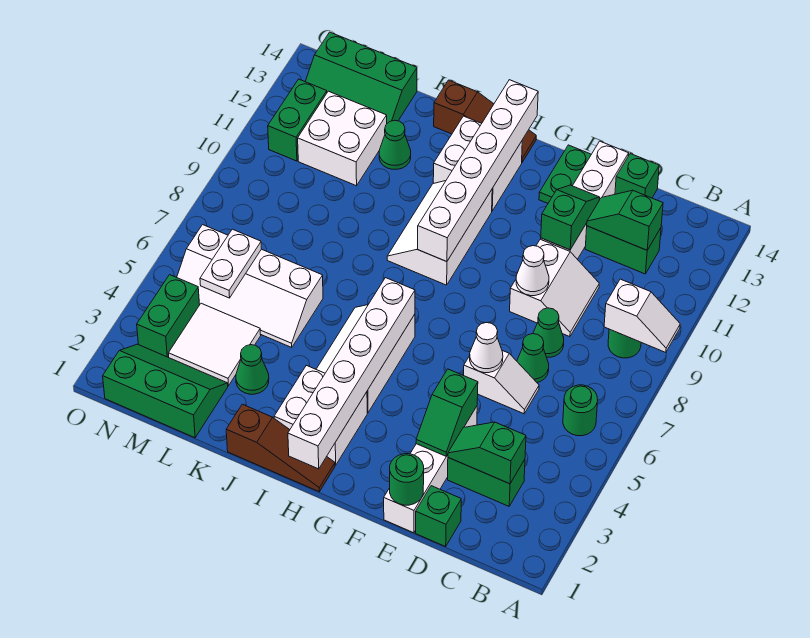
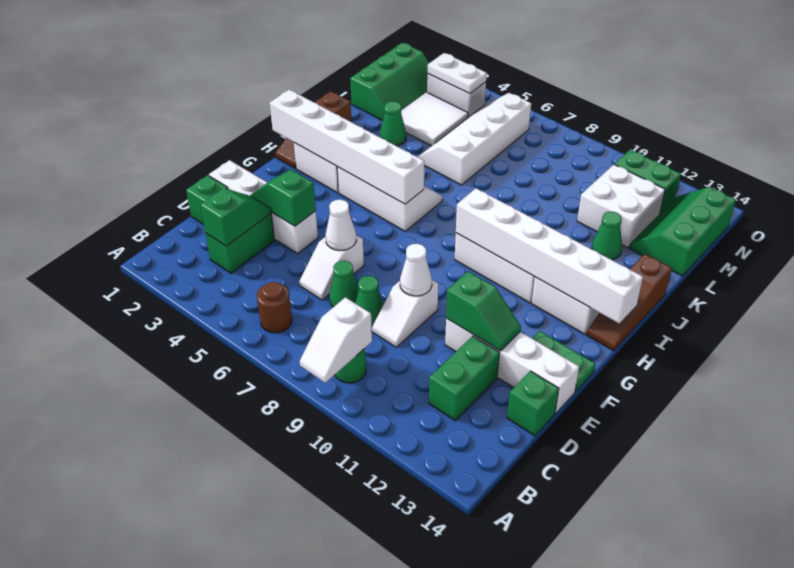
green round brick B6 level 1 -> brown round brick B6 level 1
green slope C12:D12 level 2 top C -> none
white slope D9:E10 level 1 top E -> white slope D9:E9 level 1 top E
green round brick E1 level 2 -> none
white plate M5:M6 level 2 -> white plate N3:N4 level 2
green brick N3:N4 level 1 -> white brick N3:N4 level 1

